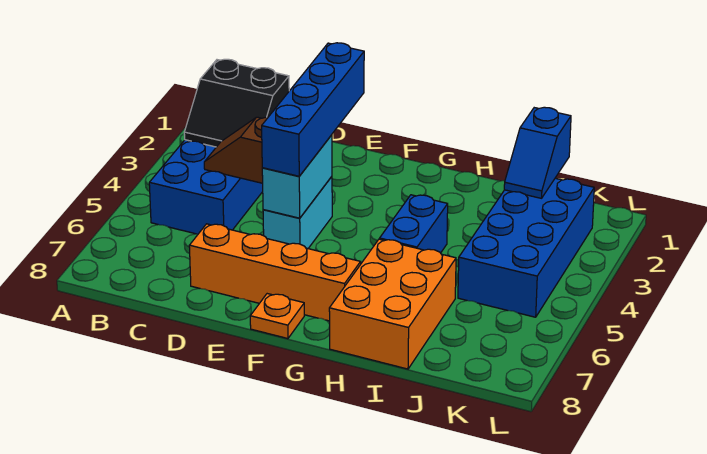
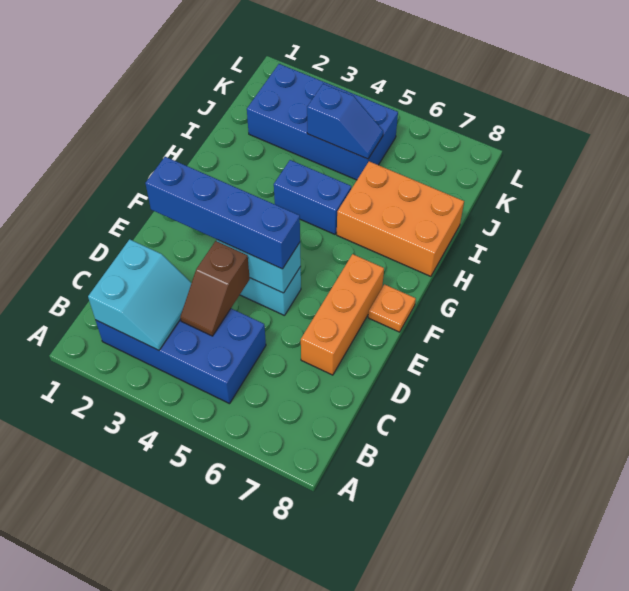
black slope B2:C3 level 2 top 2 -> cyan slope B2:C3 level 2 top 2
orange brick D7:G7 level 1 -> orange brick D7:F7 level 1
blue slope J1:J2 level 2 top 1 -> blue slope J4:J5 level 2 top 4

